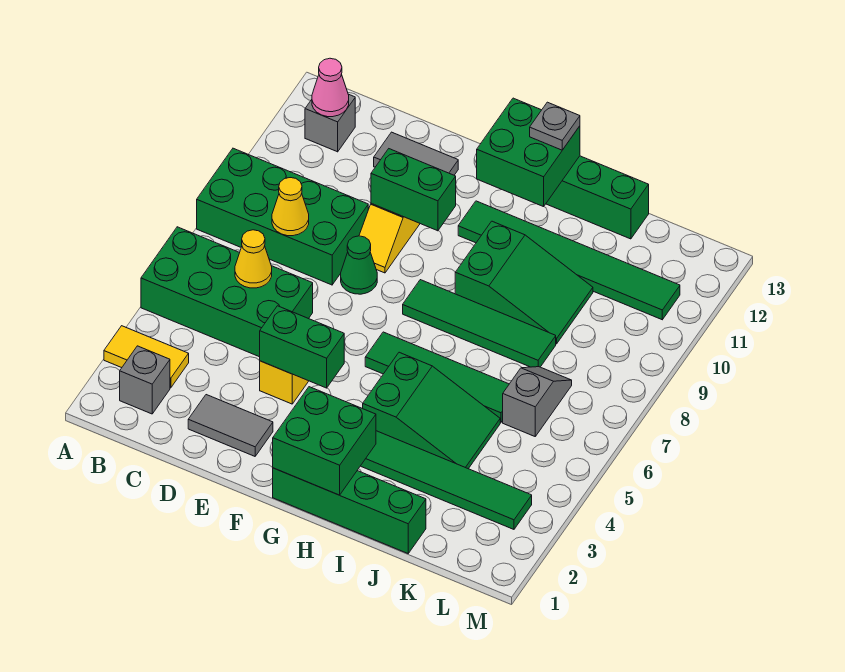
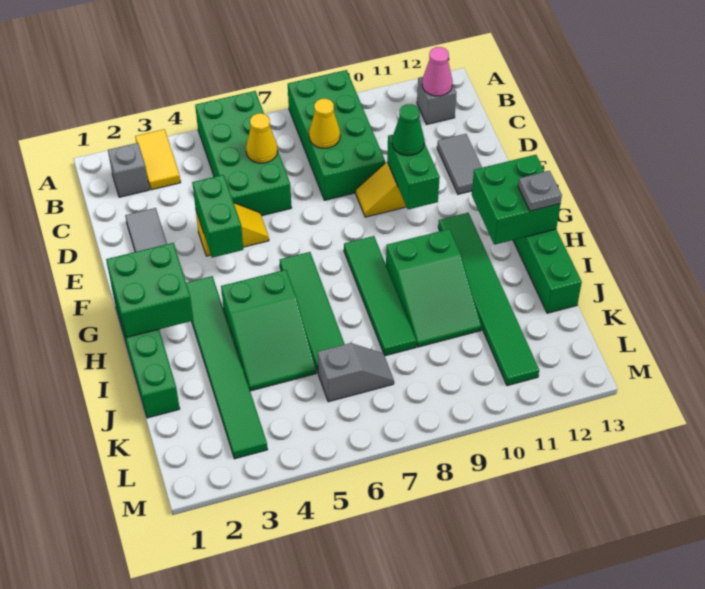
green cone E8 level 1 -> green cone E10 level 3

